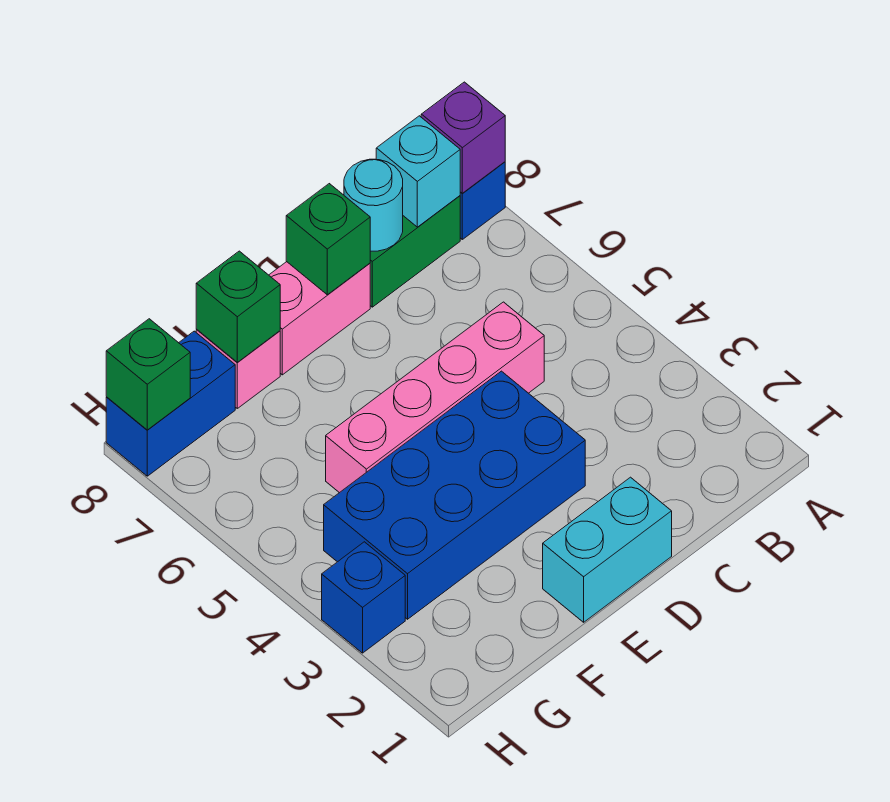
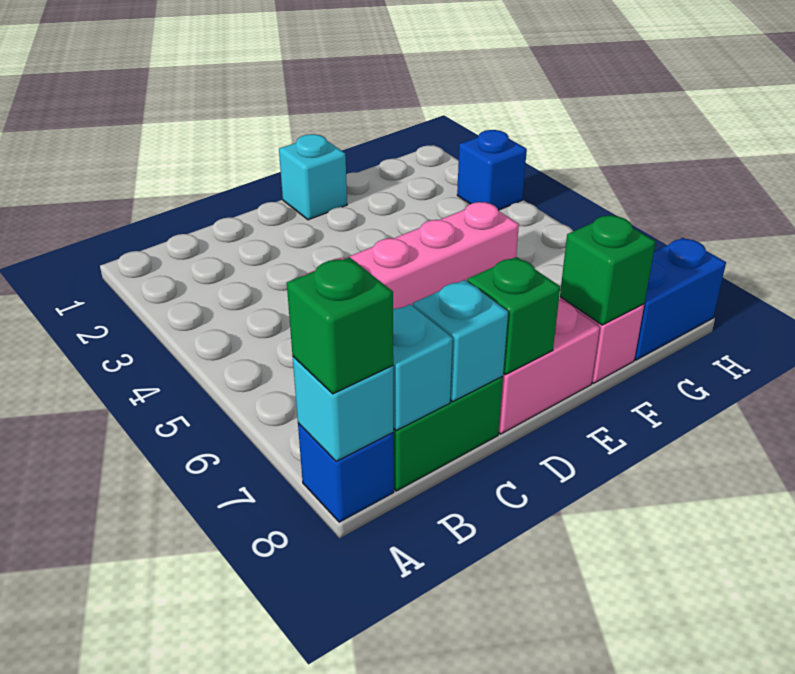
purple brick A8 level 2 -> cyan brick A8 level 2
cyan round brick C8 level 2 -> cyan brick C8 level 2
cyan brick D1:E1 level 1 -> cyan brick E1 level 1
blue brick D3:G4 level 1 -> none
green brick H8 level 2 -> green brick A8 level 3

